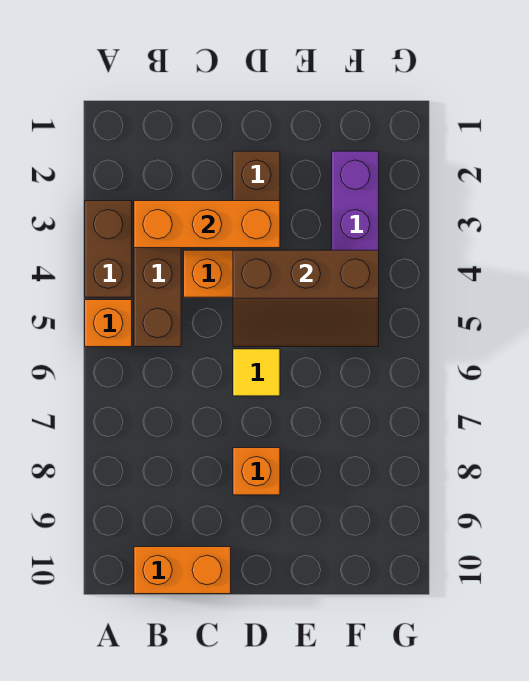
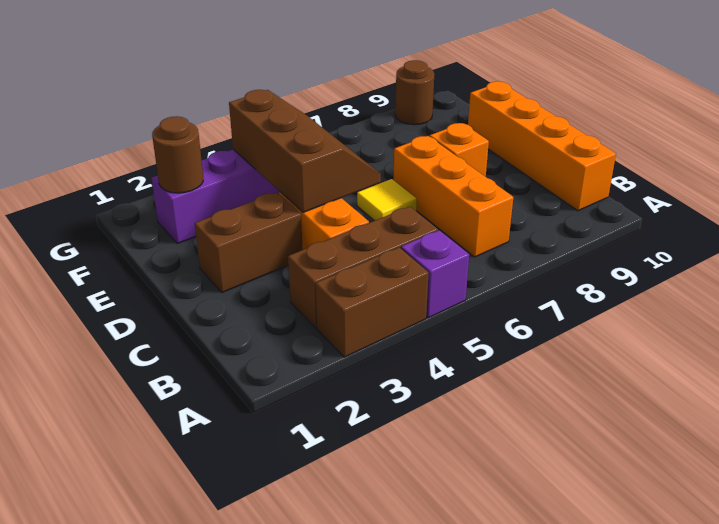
orange brick A5 level 1 -> purple brick A5 level 1
orange brick B3:D3 level 2 -> orange brick B7:D7 level 1
orange brick B10:C10 level 1 -> orange brick B10:E10 level 1
none -> brown round brick F2 level 2
none -> brown round brick G9 level 1

